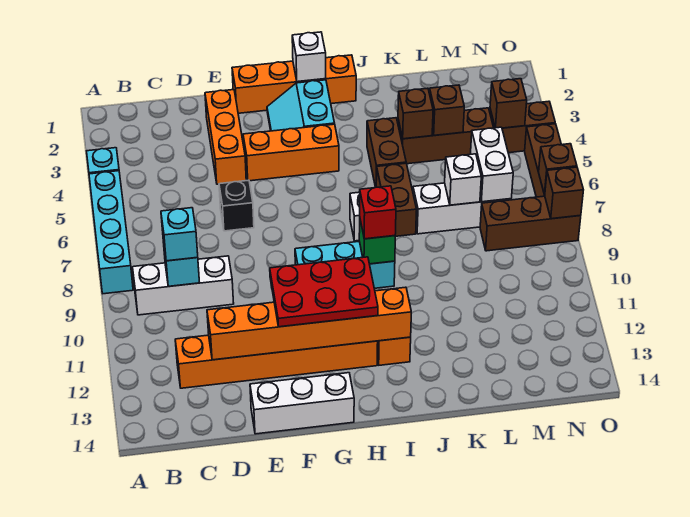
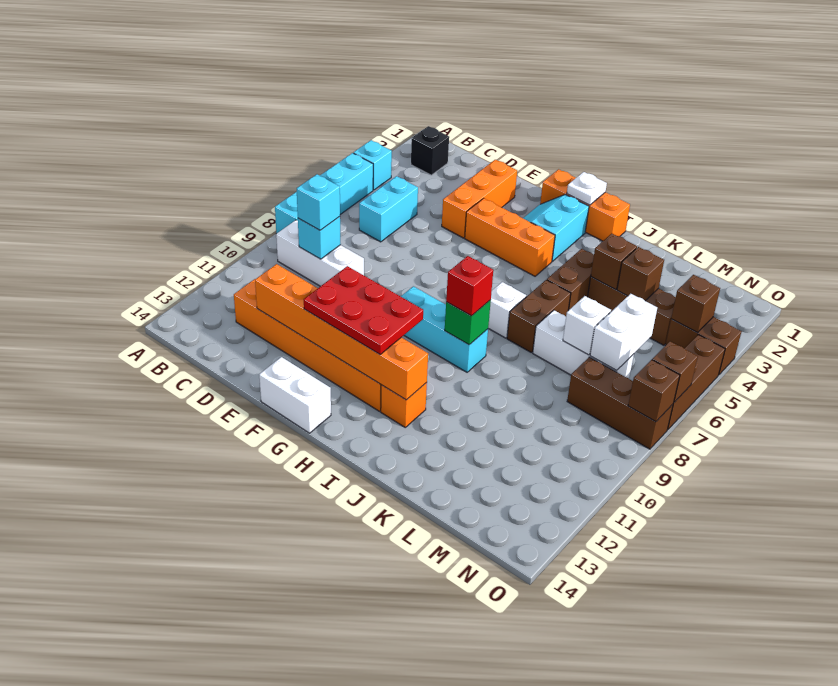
none -> cyan brick C5:C6 level 1
black brick E6 level 1 -> black brick B2 level 1
white brick E14:G14 level 1 -> white brick F14:G14 level 1
orange brick F1:I1 level 1 -> orange brick G1:I1 level 1
white brick H1 level 2 -> white plate H1 level 2

